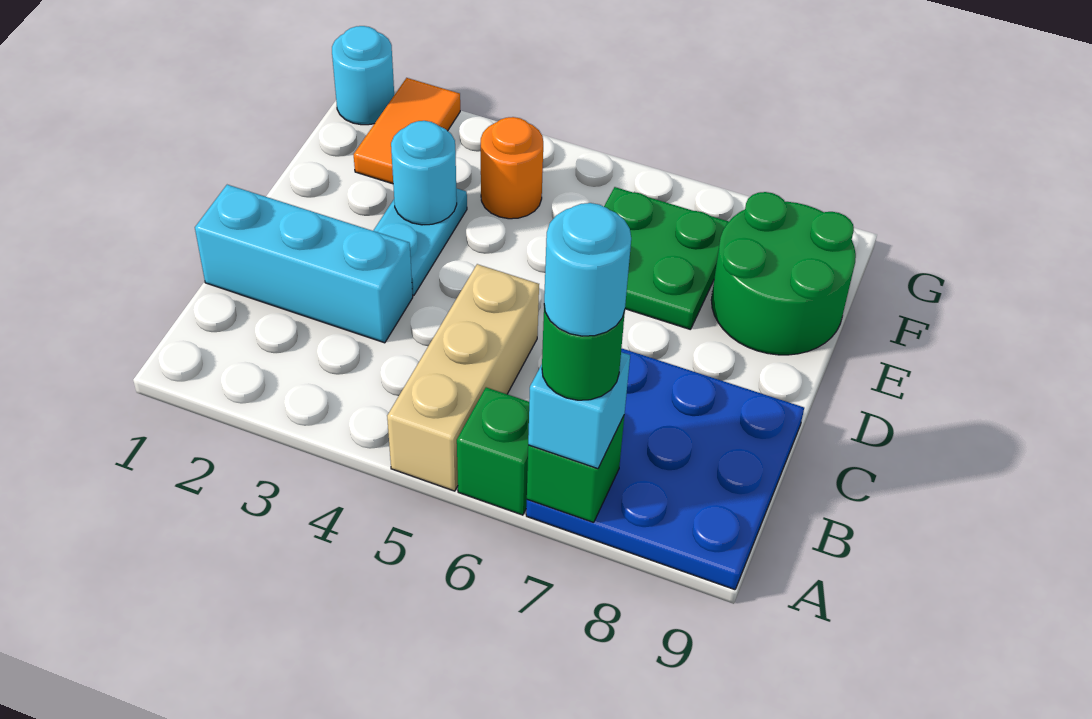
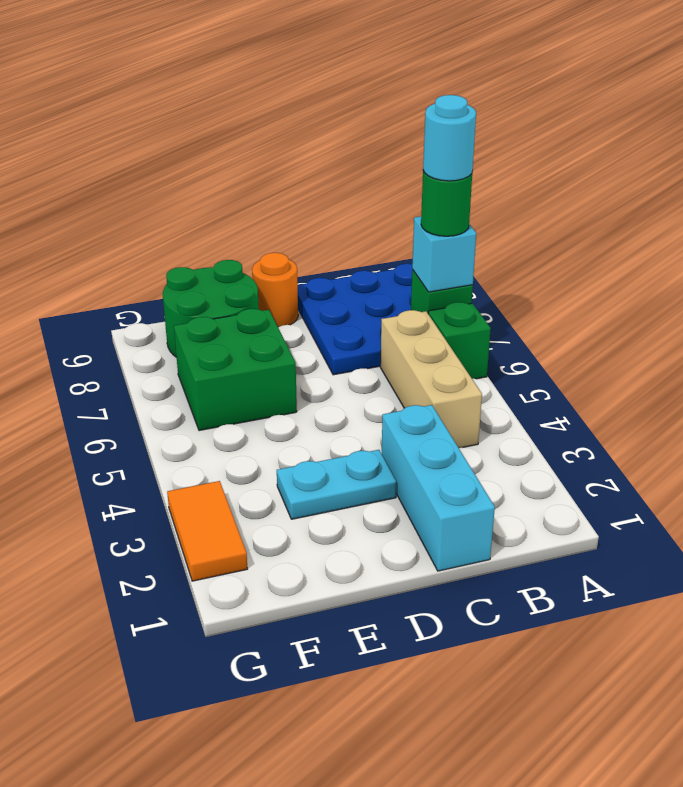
tan brick A5:C5 level 1 -> tan brick B4:B6 level 1
cyan round brick E3 level 2 -> none
green plate E6:F7 level 1 -> green brick E6:F7 level 1
orange tile F2:G2 level 1 -> orange tile G2:G3 level 1
orange round brick F4 level 1 -> orange round brick D9 level 1
cyan round brick G1 level 1 -> none

